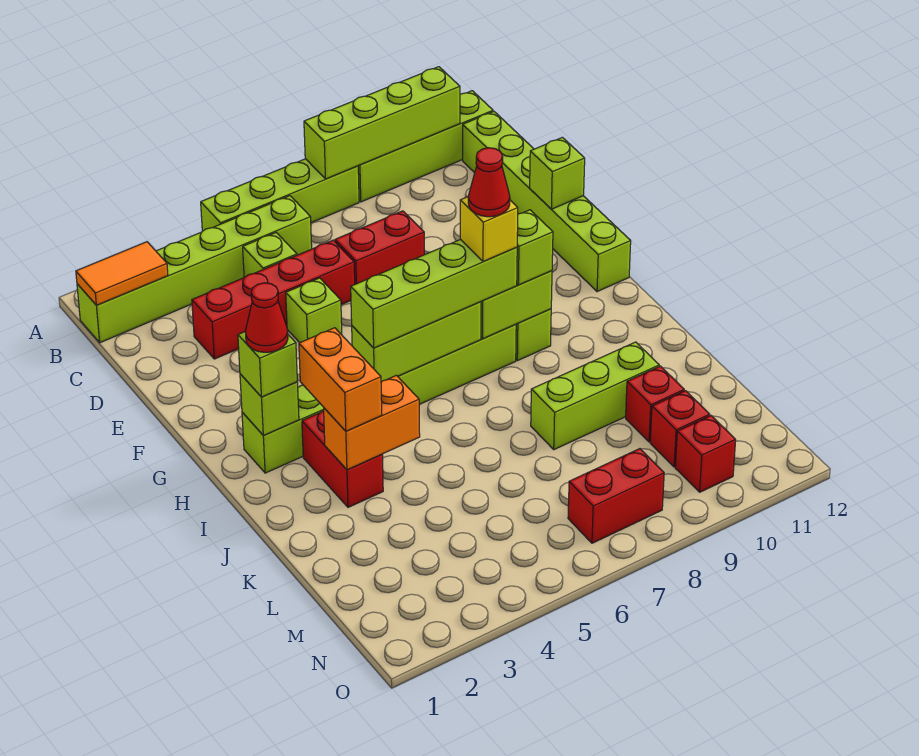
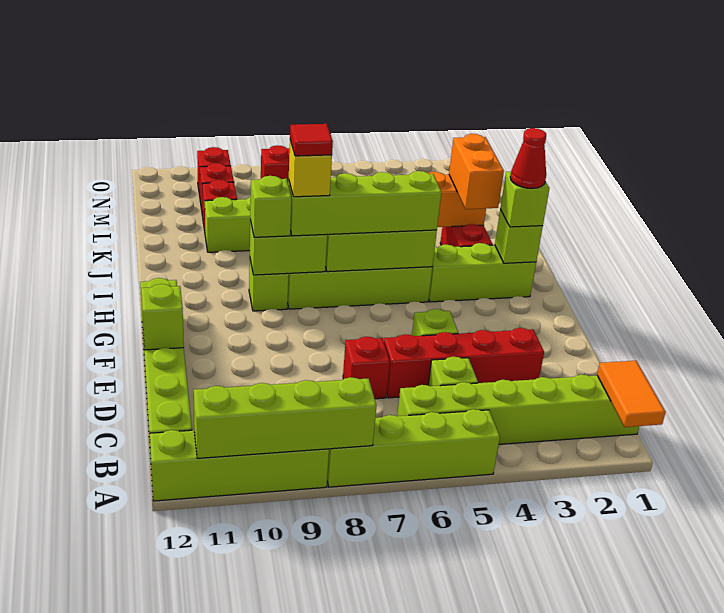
orange tile B1:B2 level 2 -> orange tile A1:B1 level 2
red brick D7:D8 level 1 -> red brick D7 level 1
red cone H8 level 5 -> red tile H8 level 5

